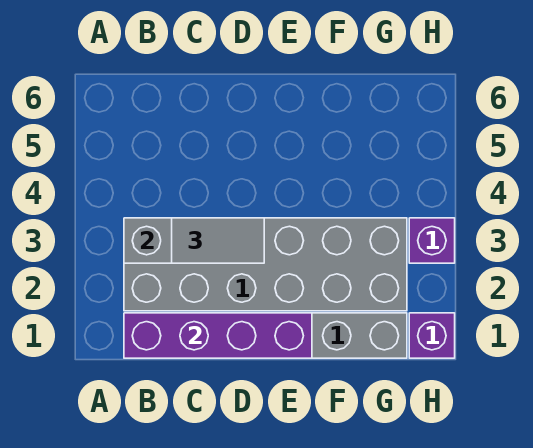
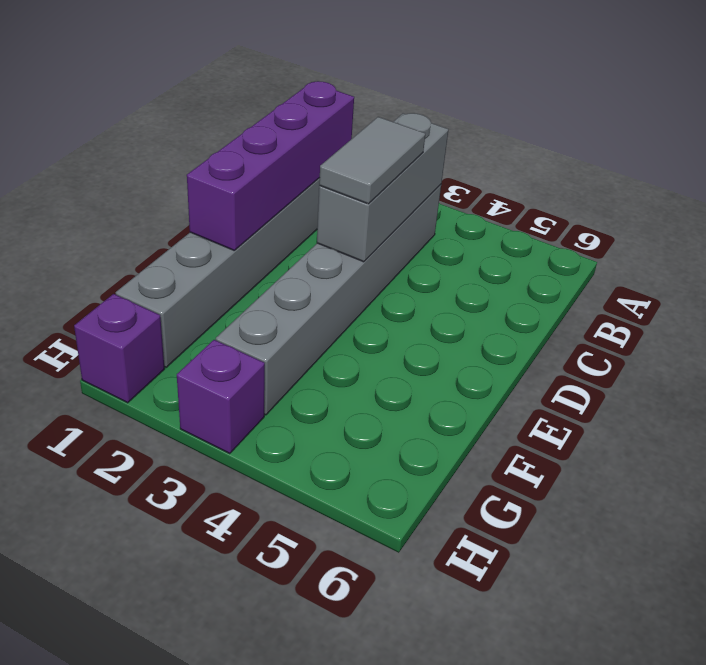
grey brick B2:G3 level 1 -> grey brick B3:G3 level 1

